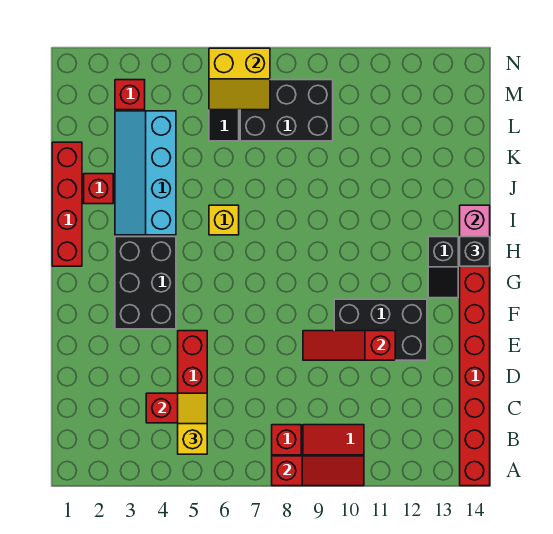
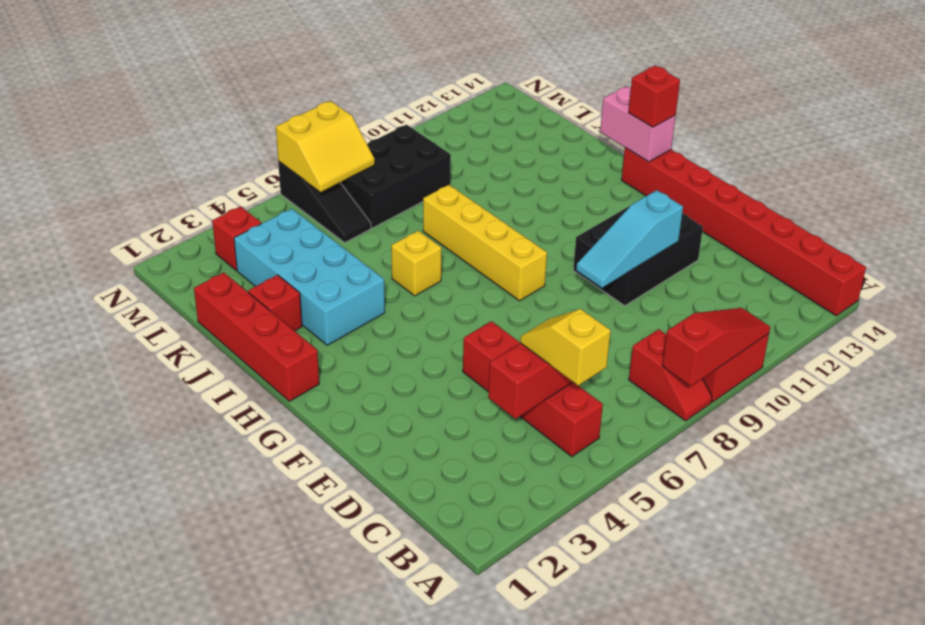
red slope E9:E11 level 2 top 11 -> cyan slope E9:E11 level 2 top 11
black brick F3:H4 level 1 -> none
none -> yellow brick G8:J8 level 1
black slope G13:H13 level 1 top H -> none
black brick H14 level 3 -> red brick H14 level 3
cyan slope I3:L4 level 1 top 4 -> cyan brick I3:L4 level 1

